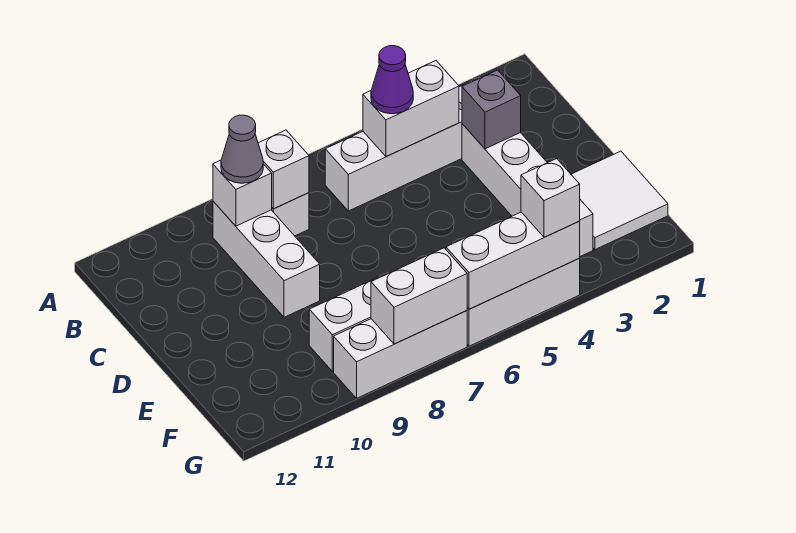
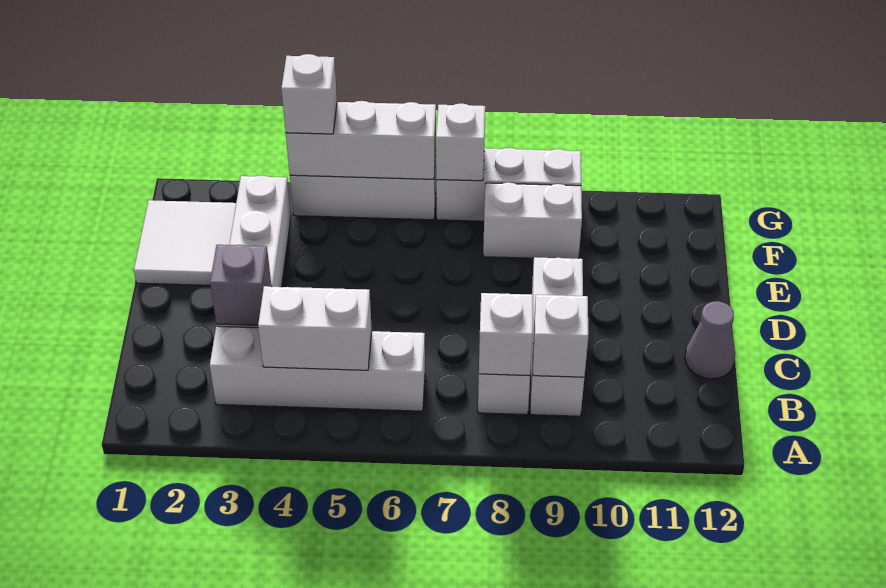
purple cone B5 level 3 -> none
grey cone B9 level 3 -> grey cone C12 level 1
white brick G7:G8 level 2 -> white brick G7 level 2

